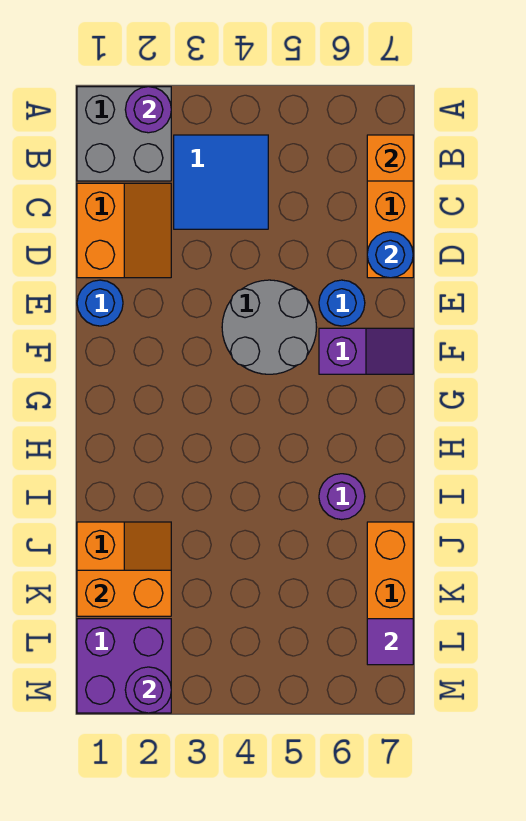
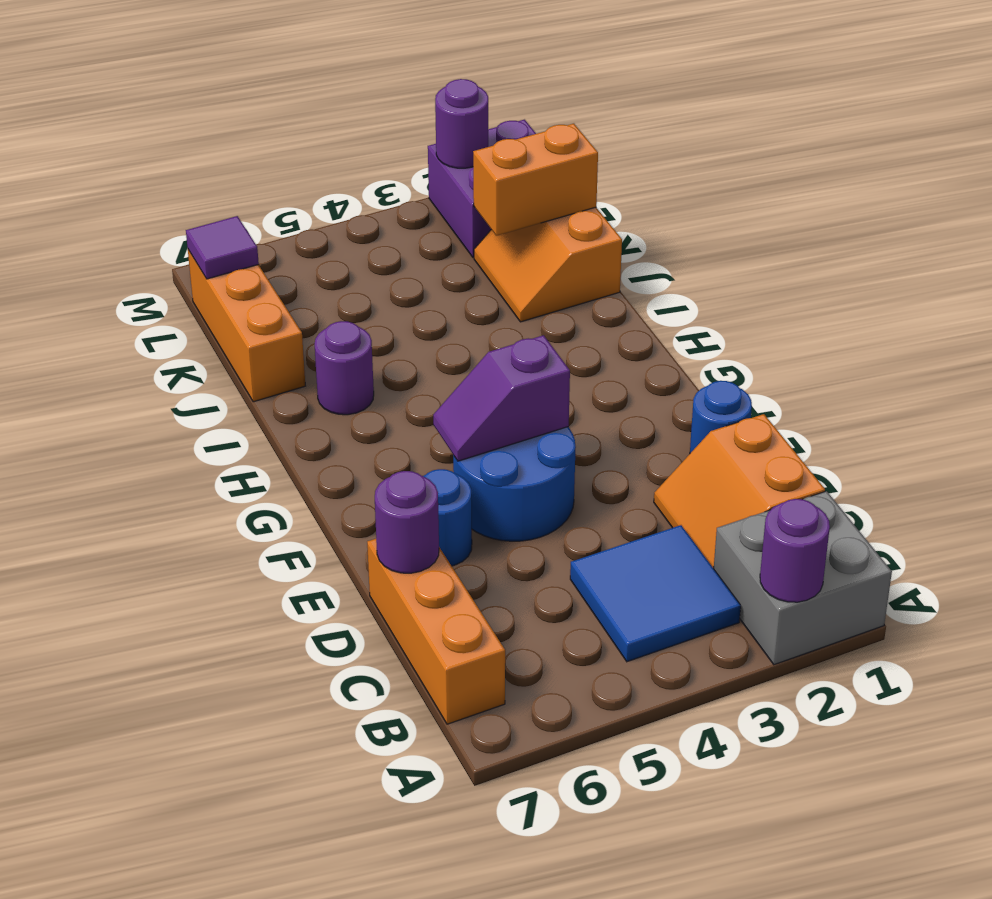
orange brick B7 level 2 -> none
blue round brick D7 level 2 -> purple round brick D7 level 2
grey round brick E4:F5 level 1 -> blue round brick E4:F5 level 1
purple slope F6:F7 level 1 top 6 -> purple slope F4:F5 level 2 top 4

